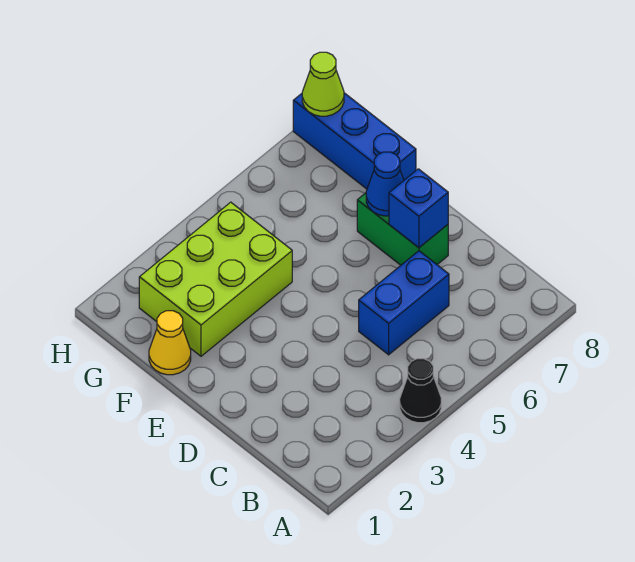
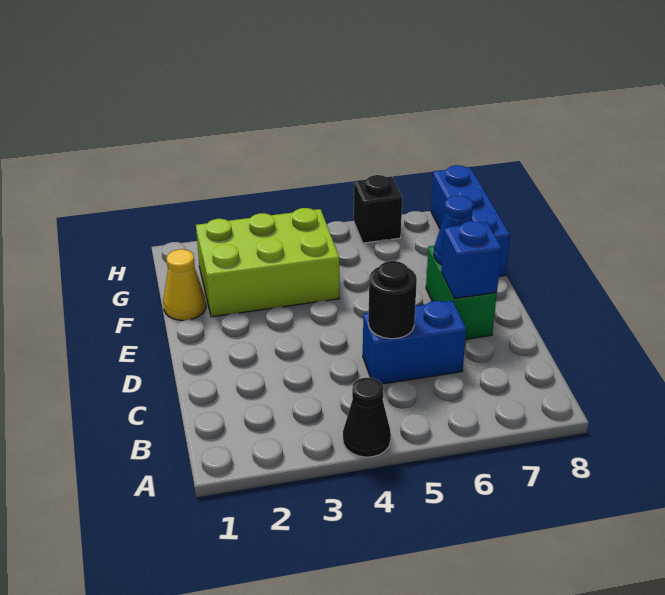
none -> black round brick C5 level 2
none -> black brick H6 level 1
lime cone H8 level 2 -> none

